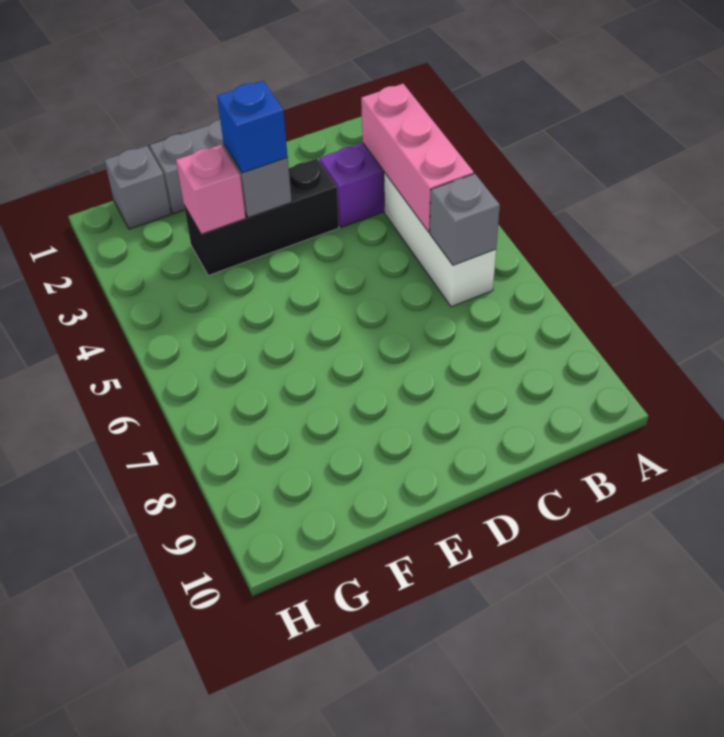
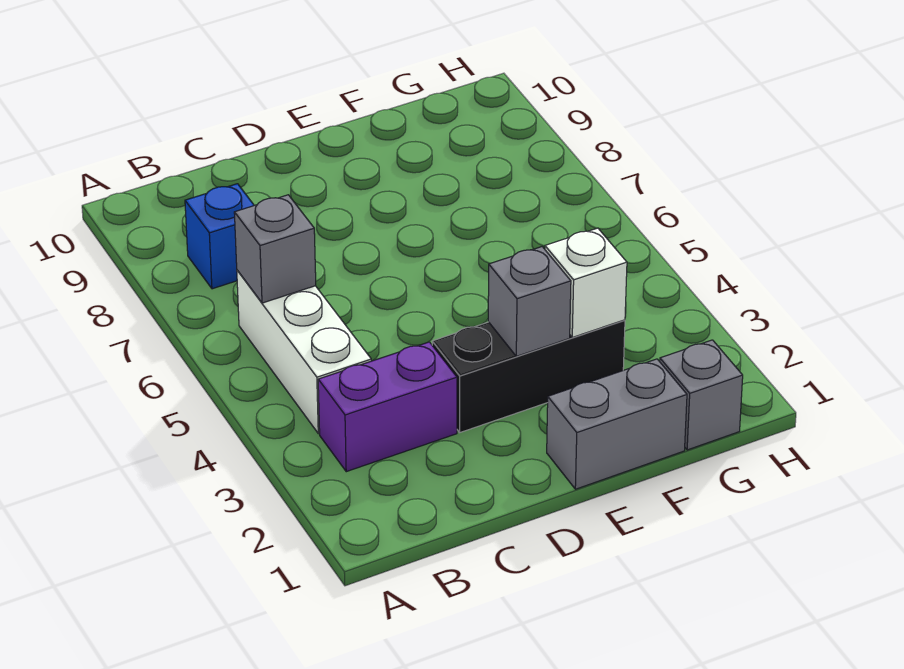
pink brick B3:B5 level 2 -> none
blue brick E3 level 3 -> blue brick B8 level 1
pink brick F3 level 2 -> white brick F3 level 2

